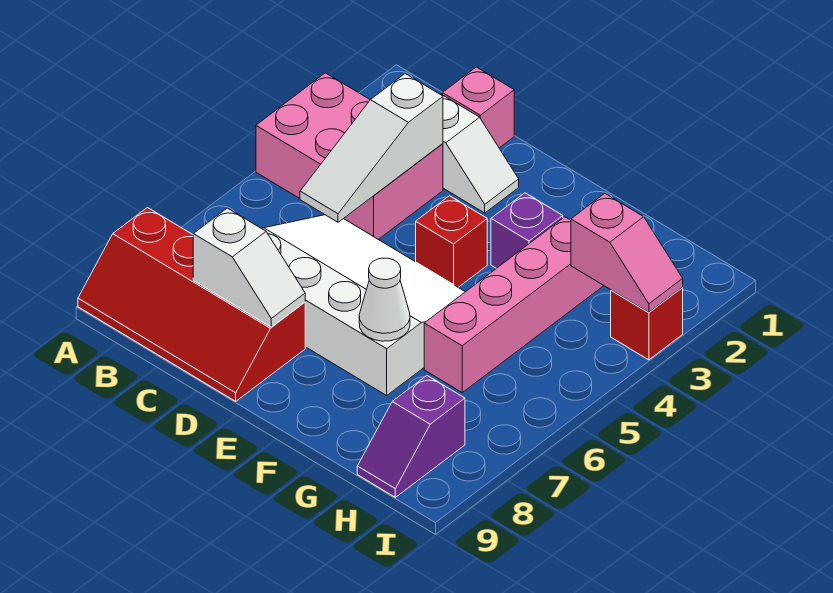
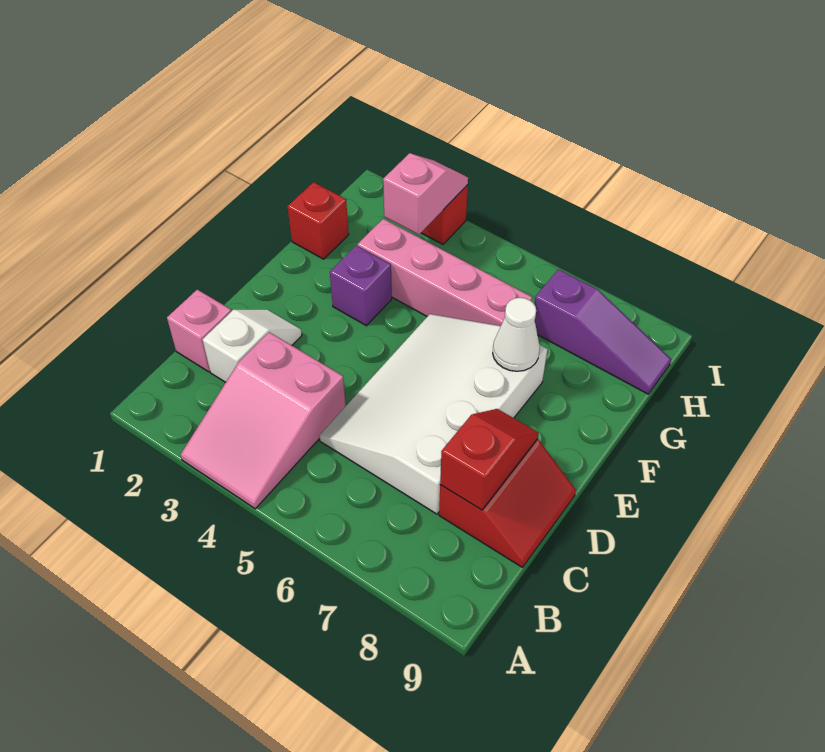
pink brick A3:C4 level 1 -> pink slope A3:C4 level 1 top C
red slope A8:D9 level 1 top 8 -> red slope C8:D9 level 1 top 8
white slope C3:C5 level 2 top 3 -> none
white slope C8:D8 level 2 top C -> red slope C8:D8 level 2 top C
red brick E4 level 1 -> red brick G1 level 1
purple slope H8:H9 level 1 top 8 -> purple slope H7:H9 level 1 top 7

